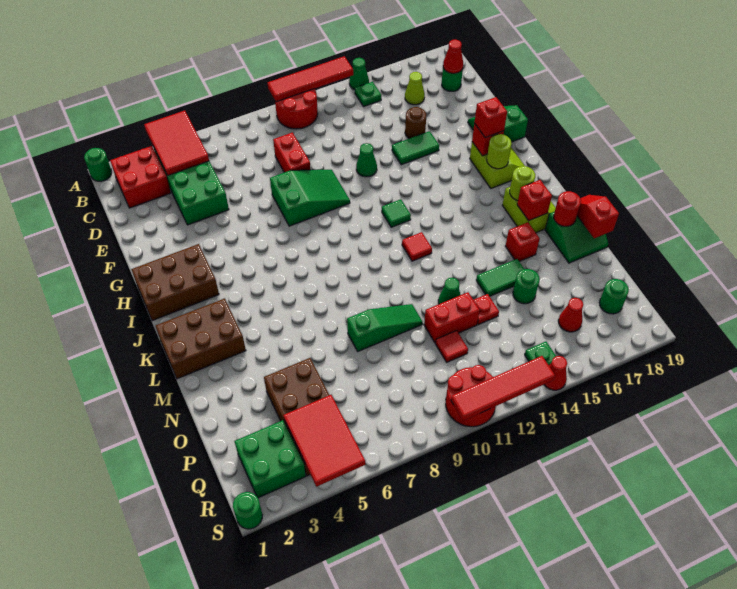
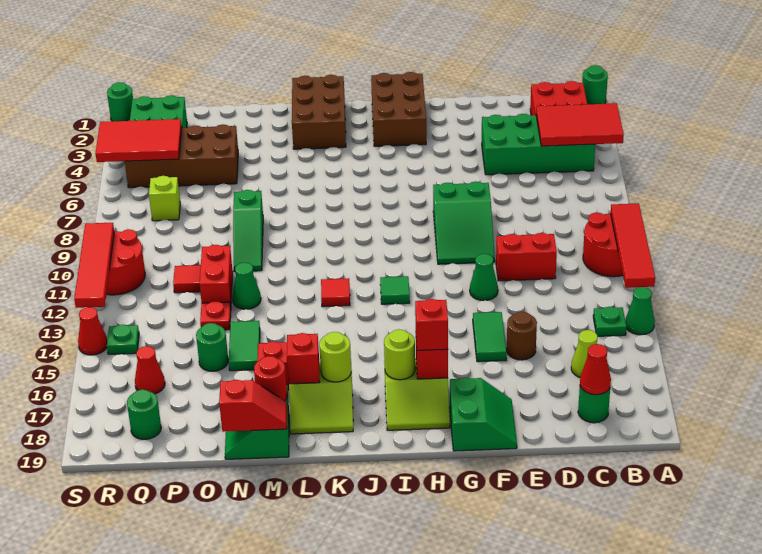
red brick D9:E9 level 1 -> red brick D11:E11 level 1
none -> lime brick Q7 level 1

